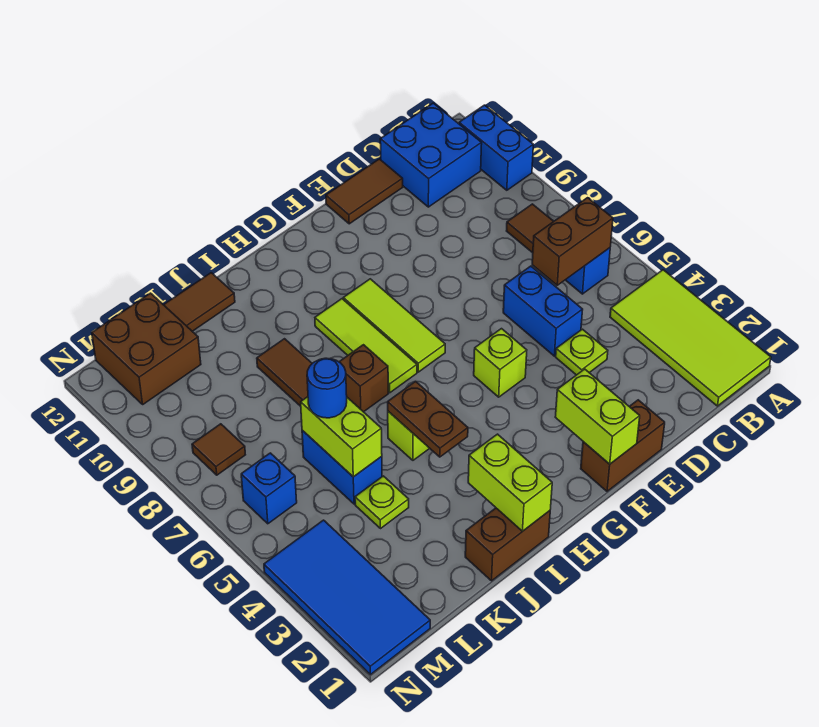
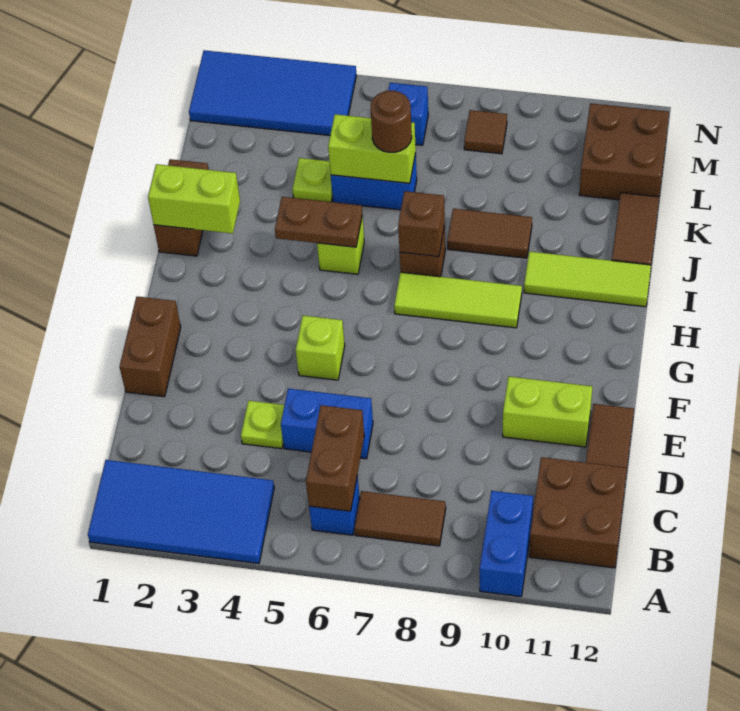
lime tile A1:B4 level 1 -> blue tile A1:B4 level 1
blue brick A10:A11 level 1 -> blue brick A10:B10 level 1
blue brick B11:C12 level 1 -> brown brick B11:C12 level 1
lime brick F1:F2 level 2 -> lime brick E10:E11 level 1
lime tile G7:G9 level 1 -> lime tile I10:I12 level 1
none -> brown brick I7 level 2
blue round brick K6 level 3 -> brown round brick K6 level 3

